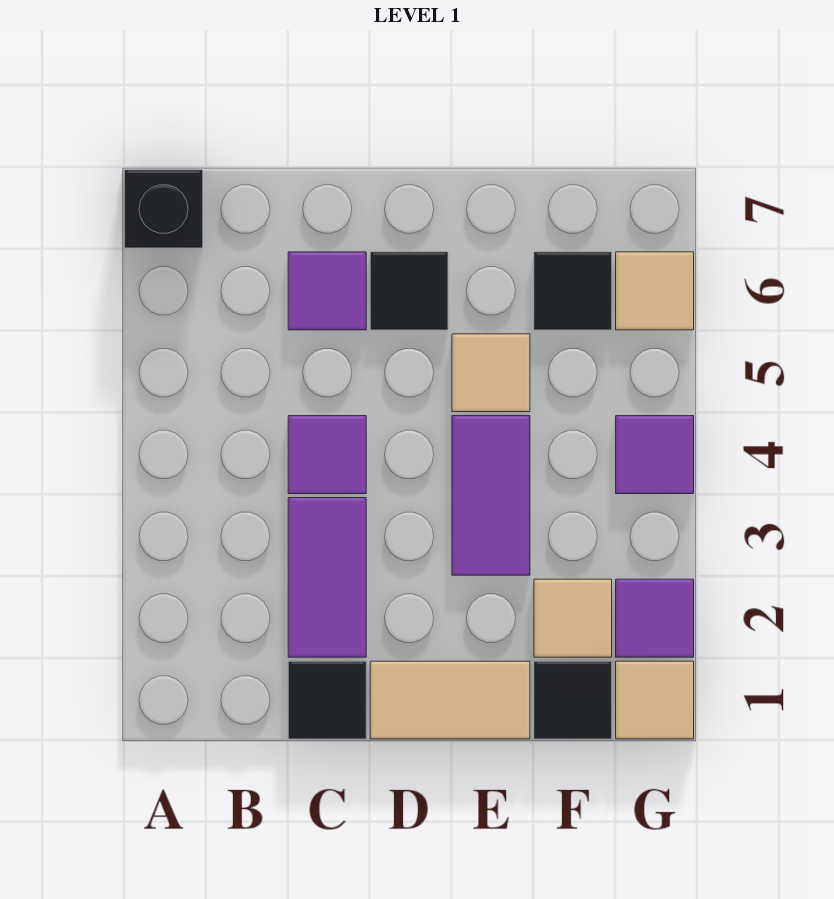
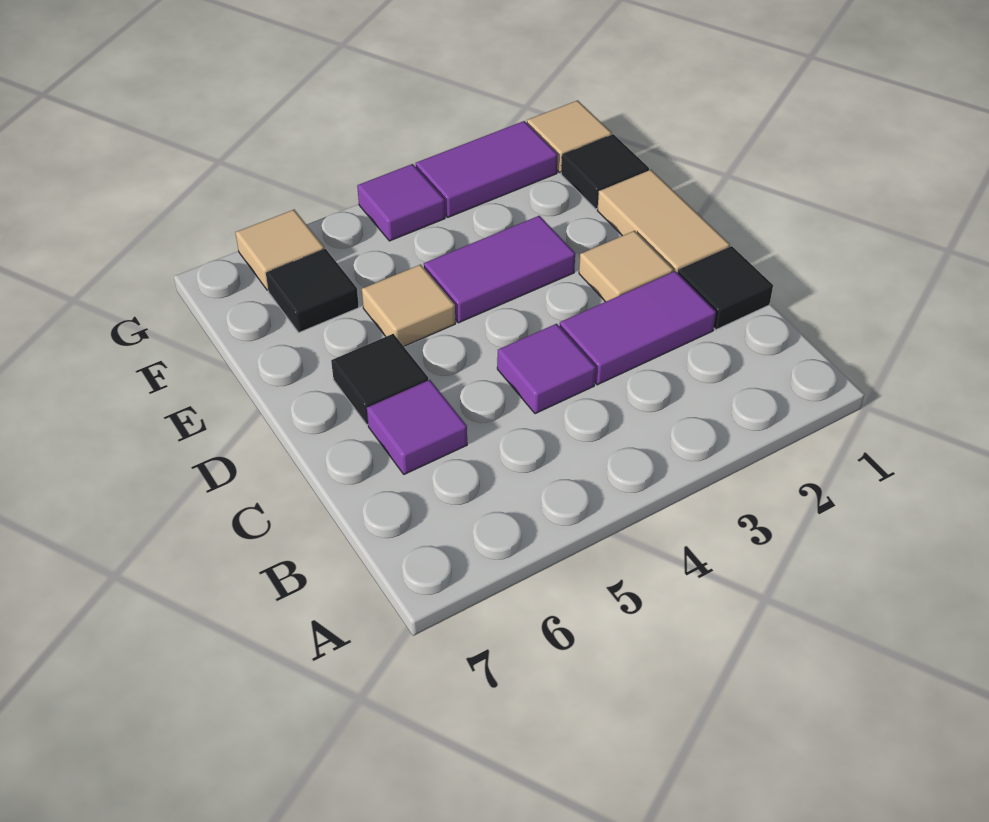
black brick A7 level 1 -> none
tan tile F2 level 1 -> tan tile D2 level 1
purple tile G2 level 1 -> purple tile G2:G3 level 1

